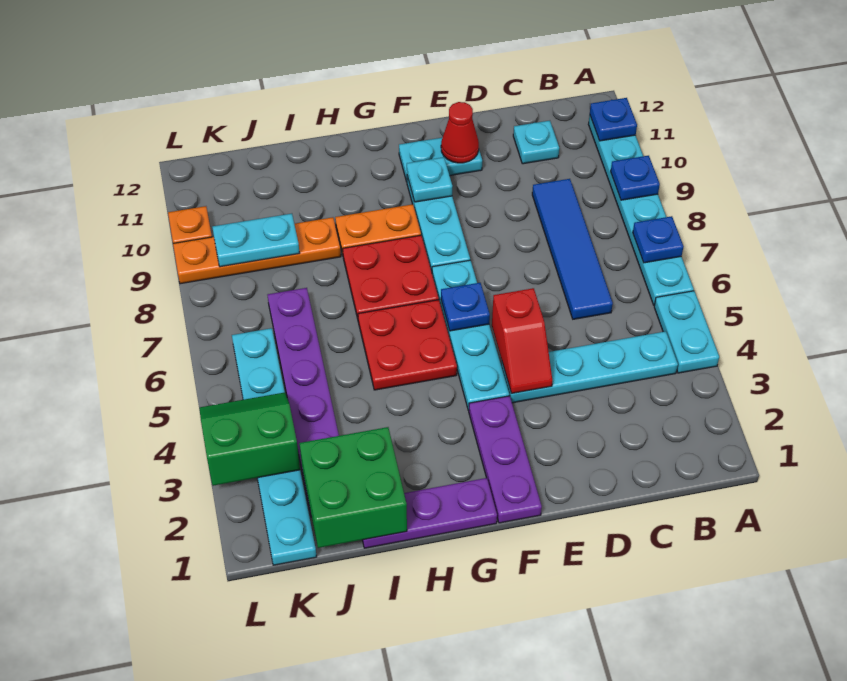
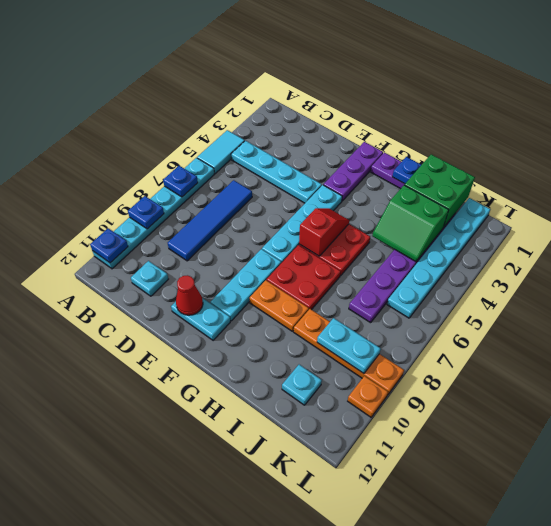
cyan plate A4:A5 level 1 -> cyan tile A4:A5 level 1
red slope E4:E5 level 2 top 5 -> red slope G5:G6 level 2 top 6
blue plate F6 level 2 -> blue plate H1 level 2
cyan plate F10 level 2 -> cyan plate J11 level 1
green slope K3:L4 level 2 top 3 -> green slope I3:J4 level 2 top 3

